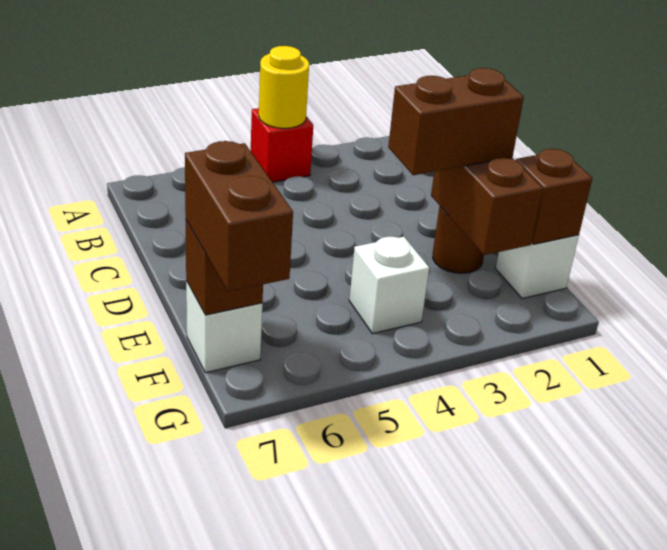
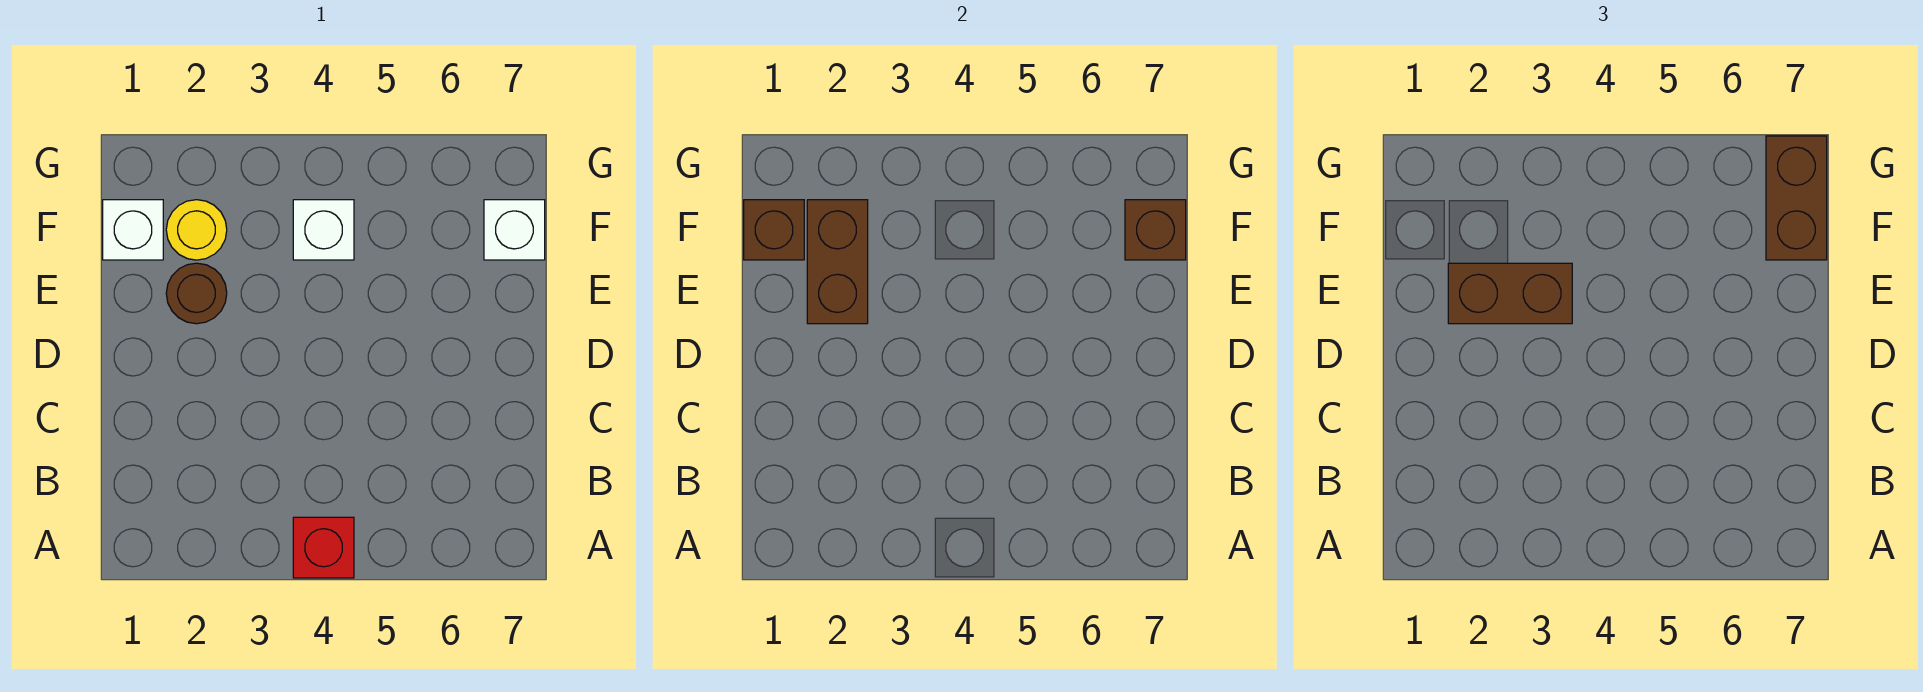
yellow round brick A4 level 2 -> yellow round brick F2 level 1

